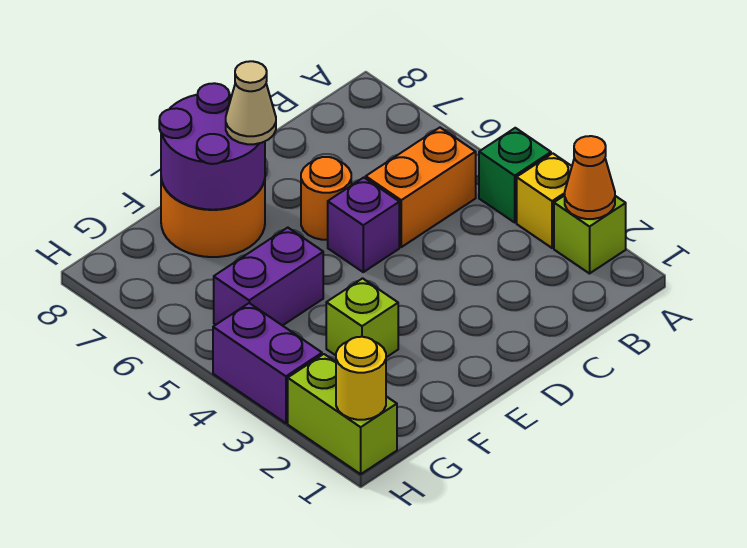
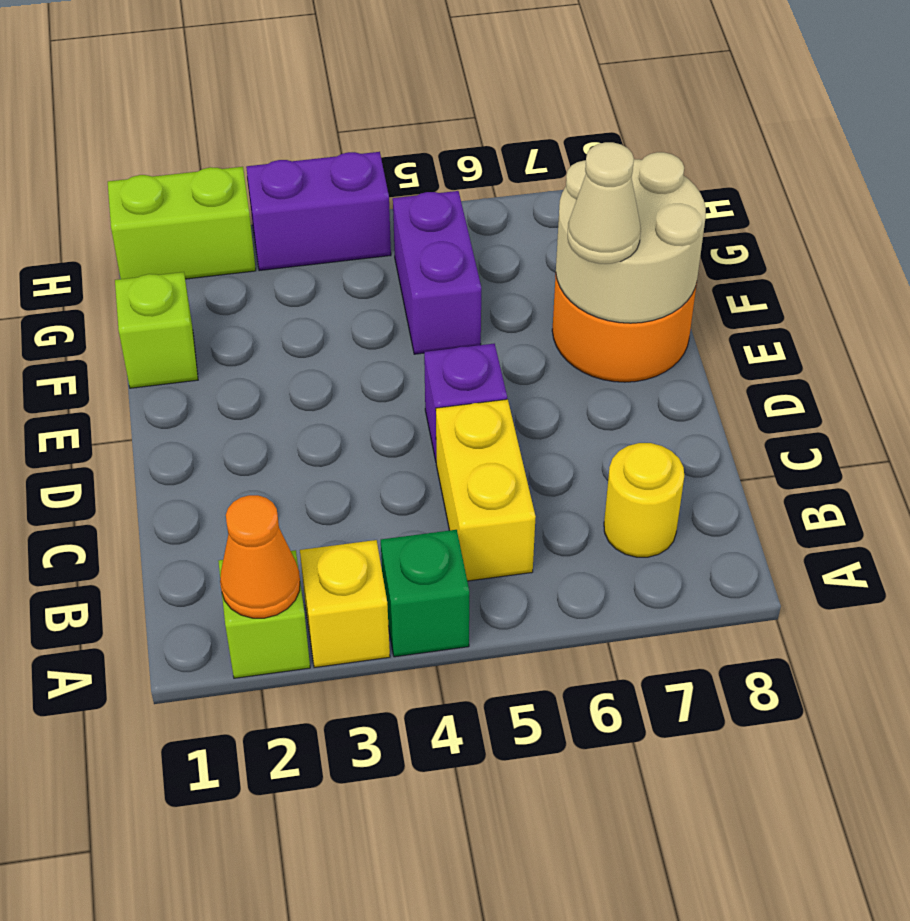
orange brick B5:C5 level 1 -> yellow brick B5:C5 level 1
orange round brick D6 level 1 -> none
purple round brick E7:F8 level 2 -> tan round brick E7:F8 level 2
lime brick F3 level 1 -> lime brick F1 level 1
yellow round brick H1 level 2 -> yellow round brick B7 level 1

